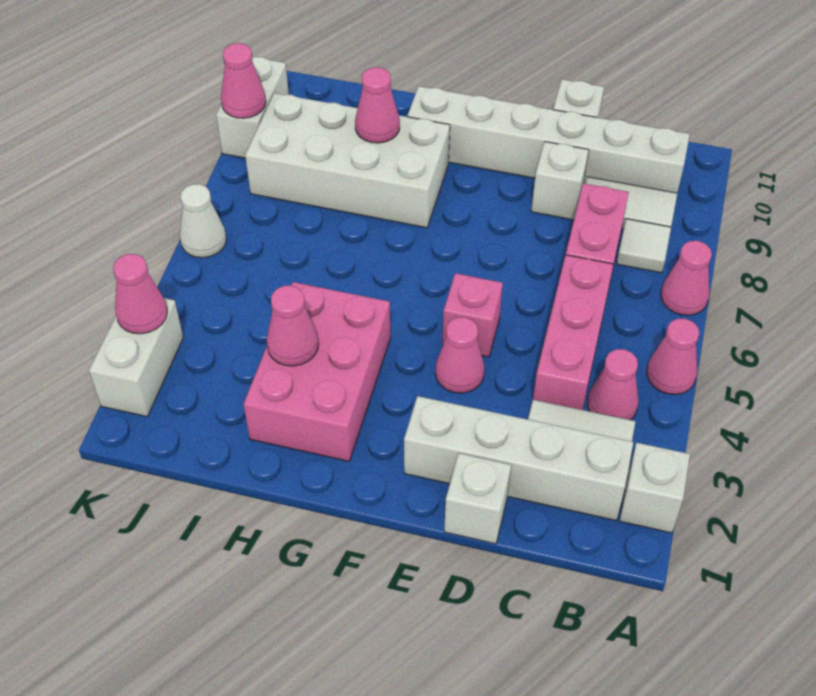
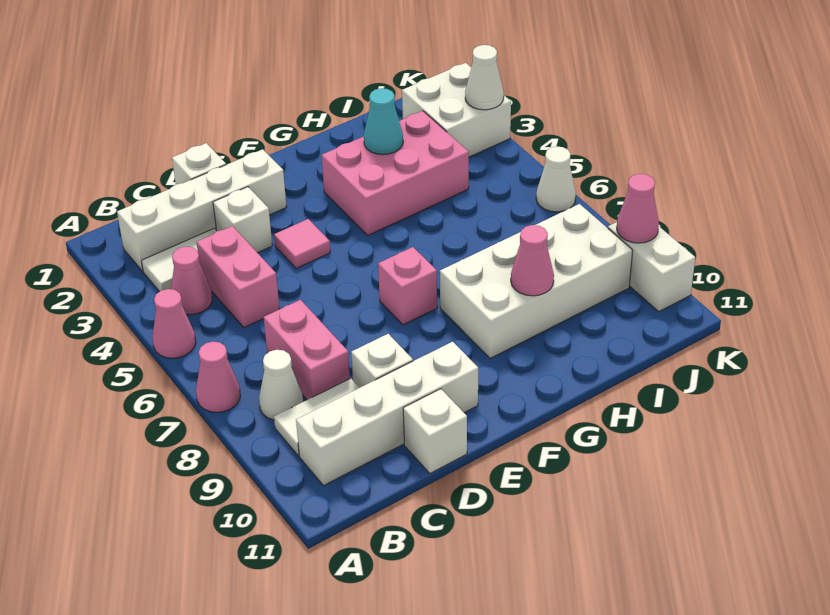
white brick A2 level 1 -> white brick D3 level 1
white tile B8 level 1 -> white cone B8 level 1
white brick B10:G10 level 1 -> white brick B10:E10 level 1
pink brick C4:C6 level 1 -> pink brick C4:C5 level 1
pink cone E4 level 1 -> pink tile E4 level 1
pink brick E5 level 1 -> pink brick F7 level 1
pink brick G2:H4 level 1 -> pink brick G3:I4 level 1
pink cone H3 level 2 -> cyan cone H3 level 2
white brick K2:K3 level 1 -> white brick J2:K3 level 1
pink cone K3 level 2 -> white cone K3 level 2

